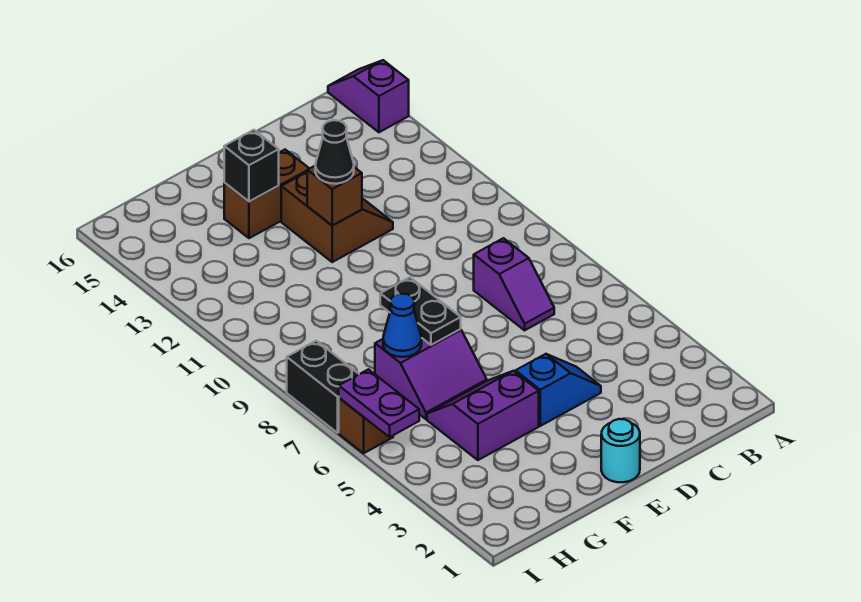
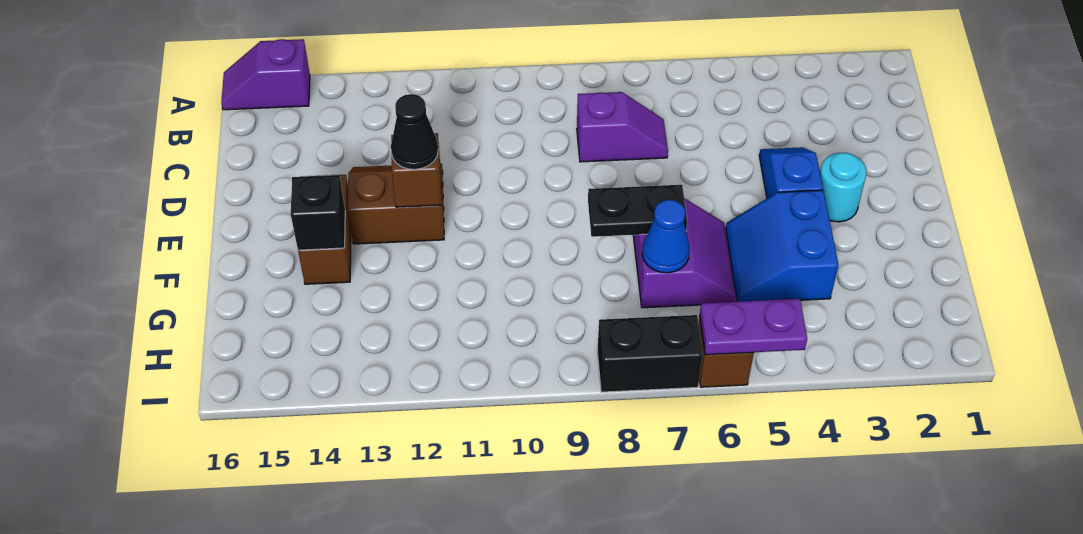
cyan round brick E1 level 1 -> cyan round brick E3 level 1
purple slope F4:G5 level 1 top 4 -> blue slope F4:G5 level 1 top 4

